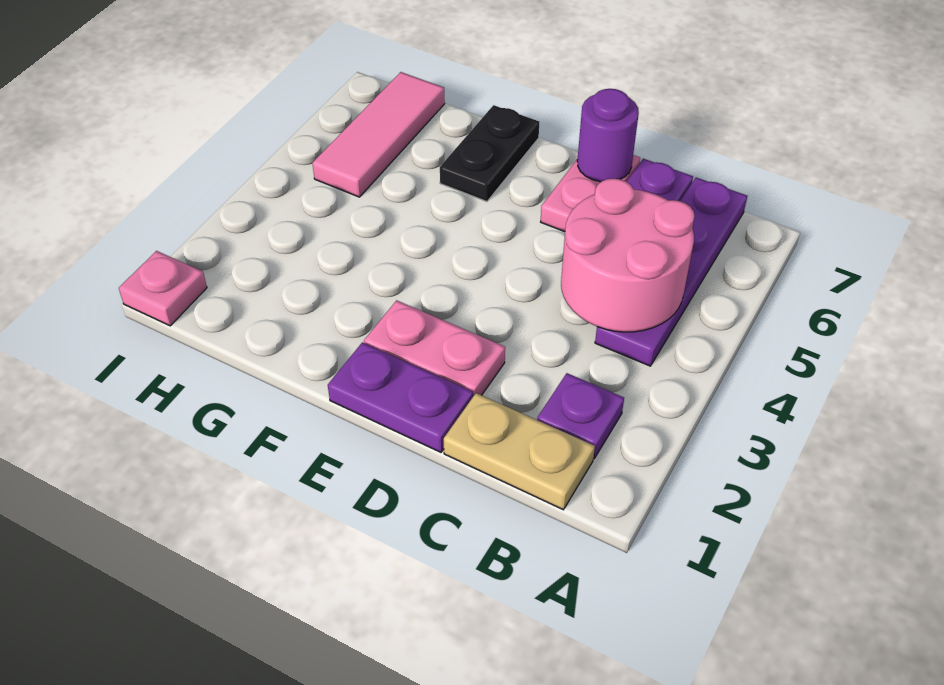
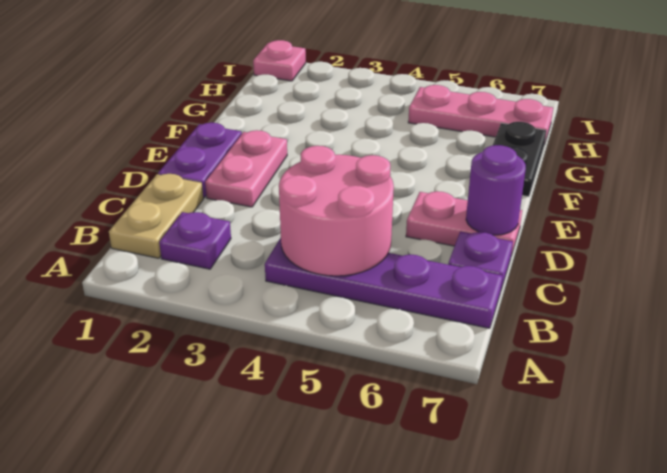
black plate F6:F7 level 1 -> black plate F7:G7 level 1
pink tile H5:H7 level 1 -> pink plate H5:H7 level 1

